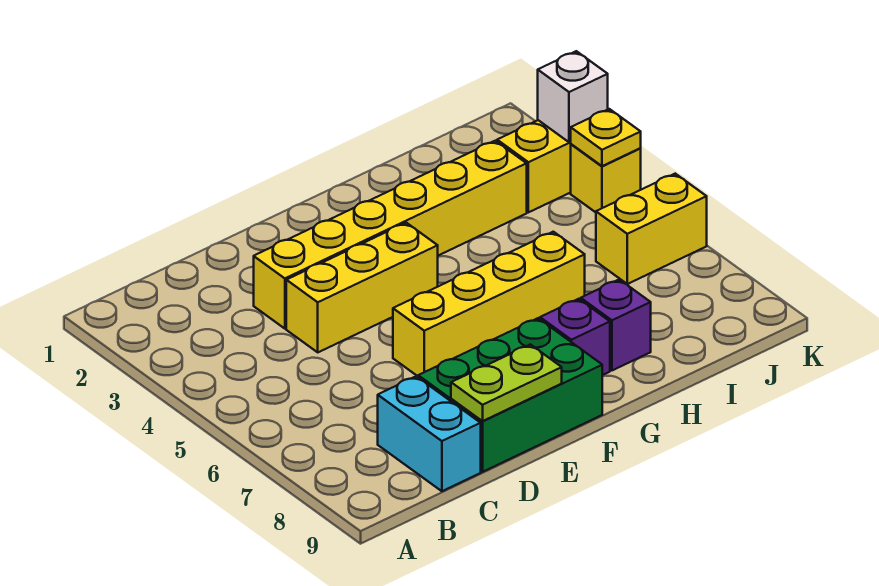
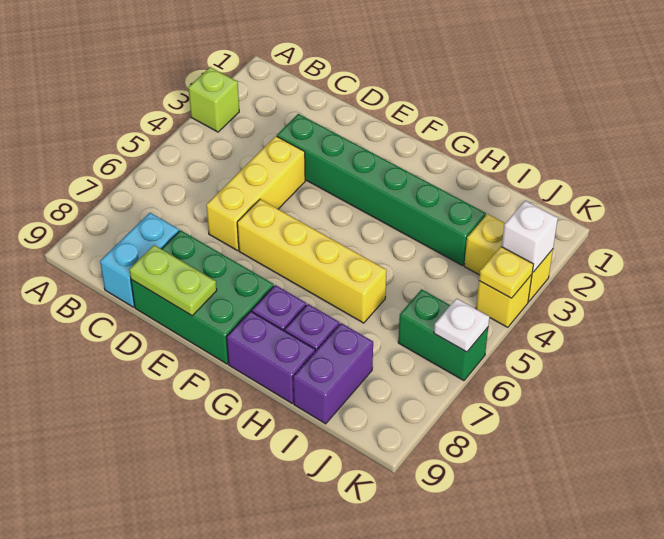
none -> lime brick A3 level 1
yellow brick D3:I3 level 1 -> green brick D3:I3 level 1
yellow brick D4:F4 level 1 -> yellow brick D4:D6 level 1
none -> purple brick G9:H9 level 1
none -> purple brick I8:I9 level 1
yellow brick J6:K6 level 1 -> green brick J6:K6 level 1
none -> white plate K6 level 2

